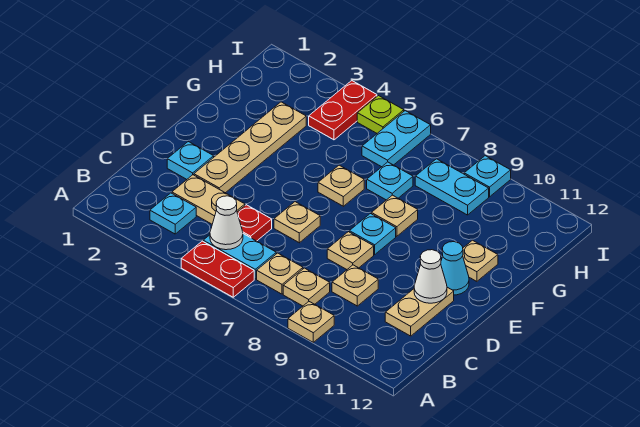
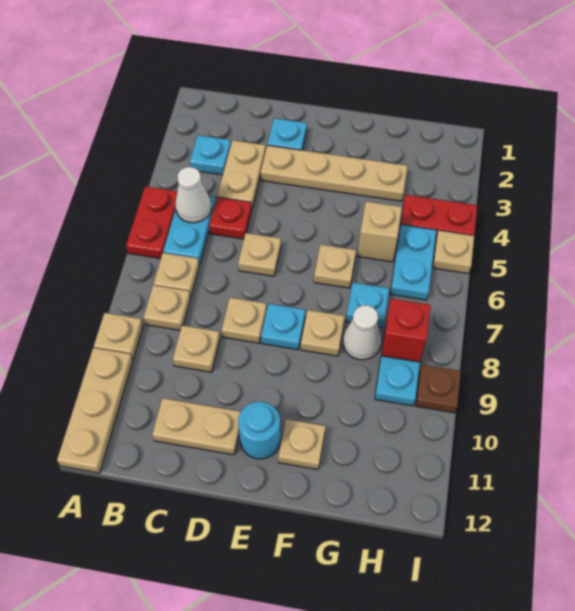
none -> tan plate A10:A12 level 1
white cone D11 level 2 -> white cone G8 level 1
cyan cone E11 level 1 -> cyan round brick E11 level 1
none -> tan brick G5 level 1
cyan plate H6:I6 level 1 -> cyan plate H5:H6 level 1
none -> red brick H8 level 2
lime plate I5 level 1 -> tan plate I5 level 1
cyan plate I9 level 1 -> brown plate I9 level 1

